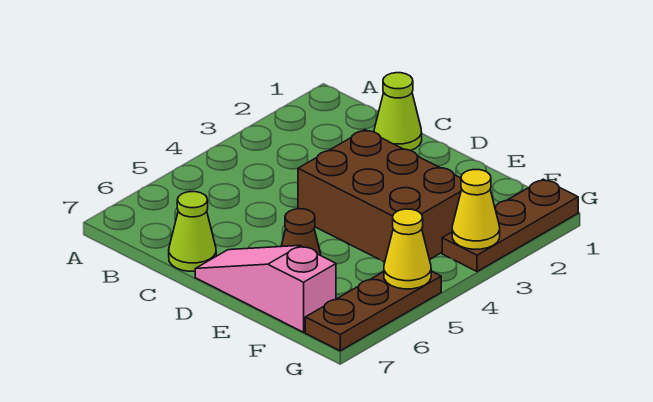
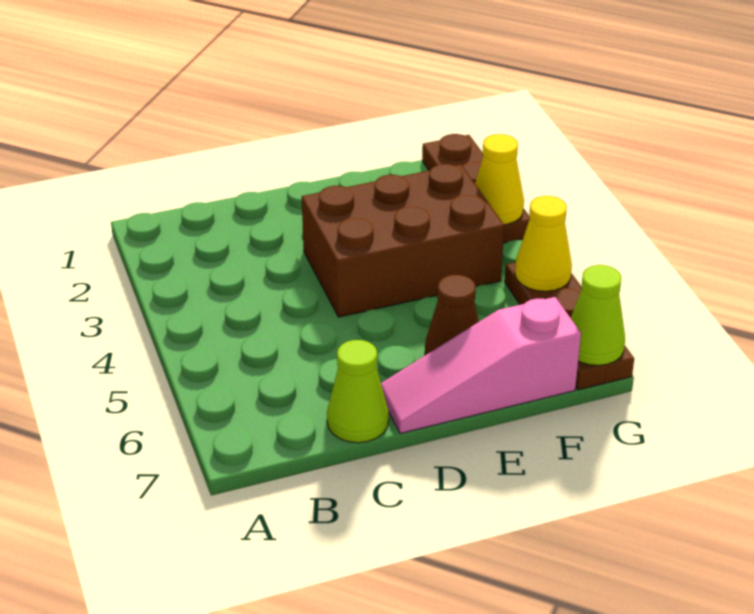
lime cone C1 level 1 -> lime cone G7 level 2

